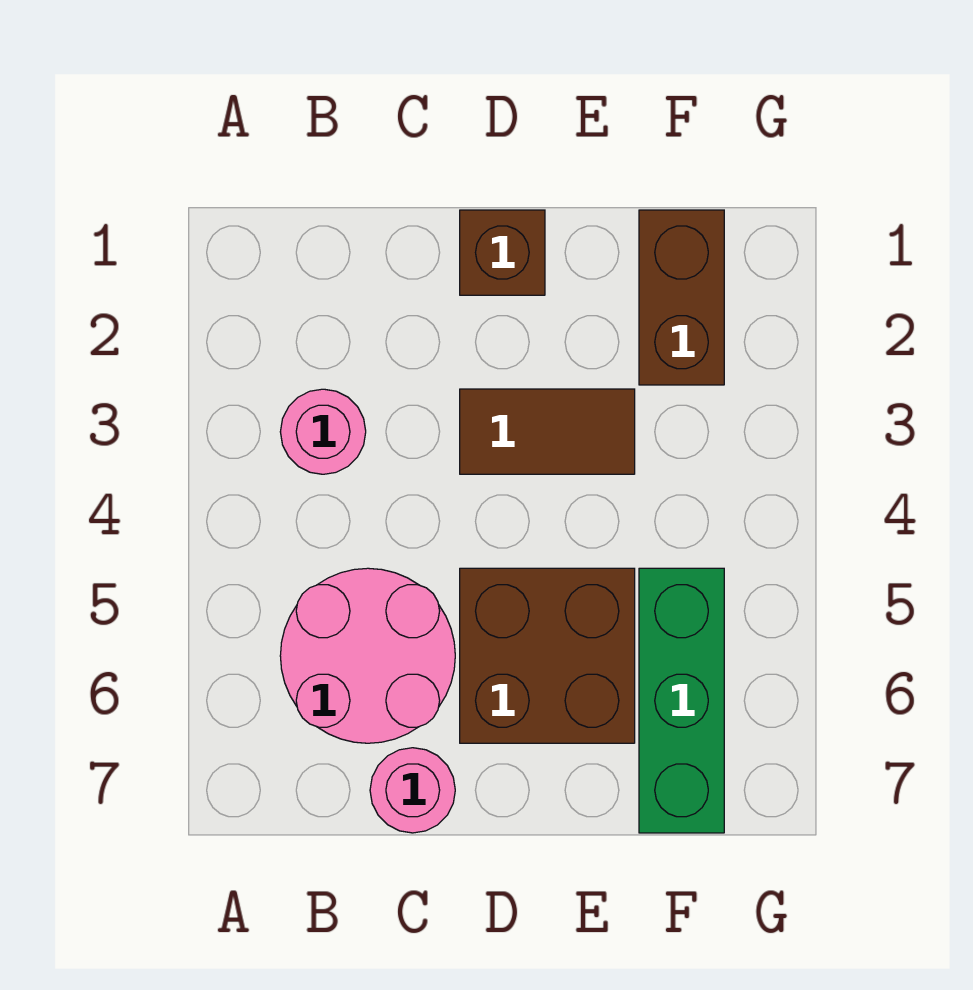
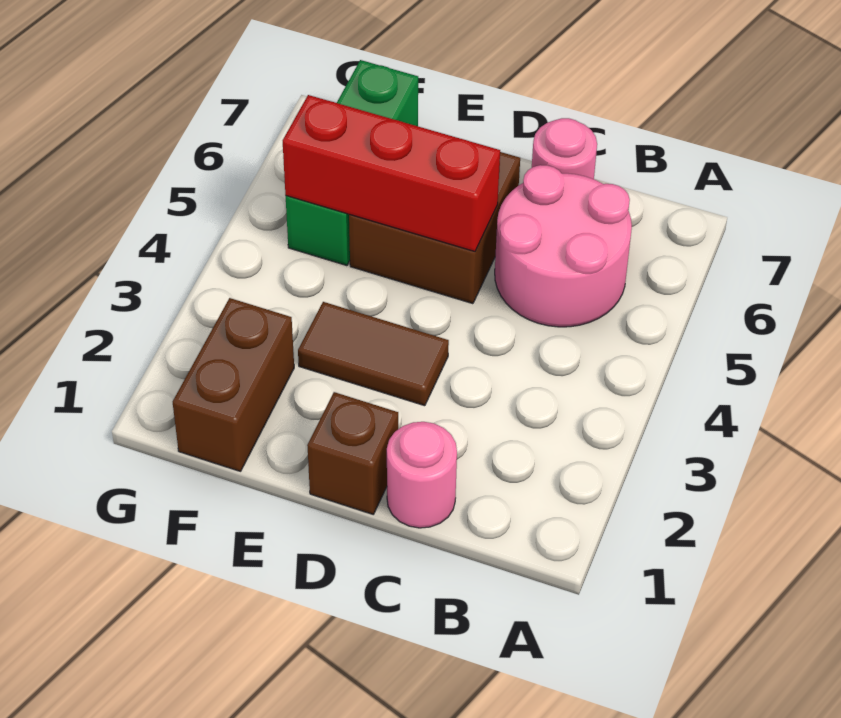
pink round brick B3 level 1 -> pink round brick C1 level 1
none -> red brick D5:F5 level 2

